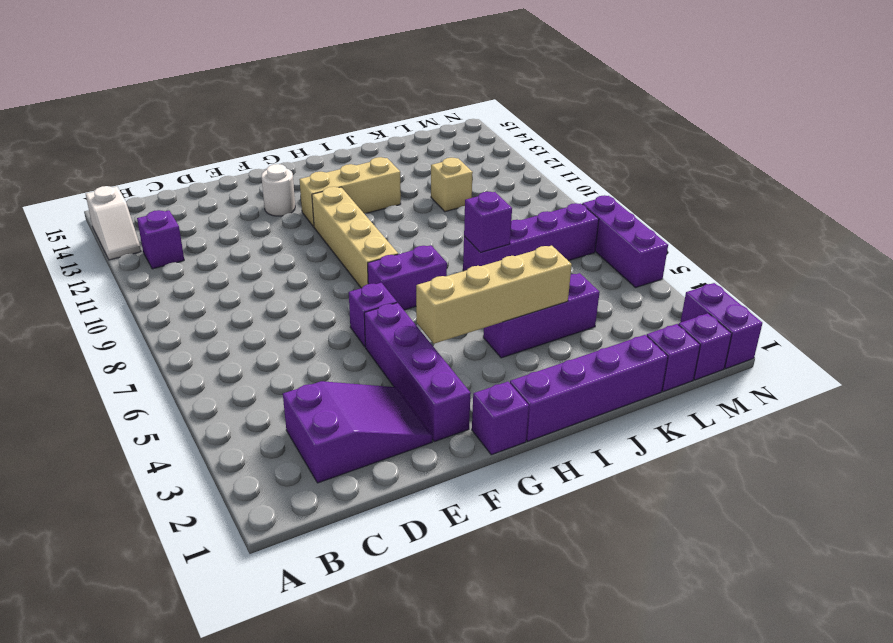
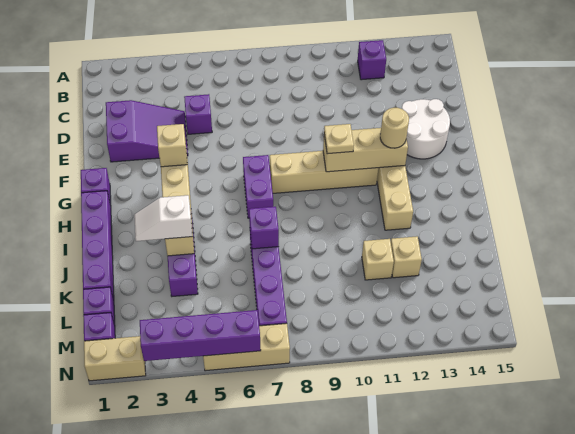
white slope A13:A14 level 1 top 14 -> white slope J3:J4 level 3 top 4
purple slope C2:E3 level 1 top C -> purple slope D2:E4 level 1 top 2
purple brick F2:F5 level 1 -> purple brick N3:N6 level 2
purple brick F6 level 1 -> purple brick D5 level 1
white round brick F13 level 1 -> white round brick E13:F14 level 1
none -> tan brick G4 level 3
none -> tan brick G10:G12 level 2
none -> tan plate G10 level 3
none -> tan round brick G12 level 3
none -> tan brick K12 level 1
purple brick N1:N2 level 1 -> tan brick N1:N2 level 1
purple brick N5:N7 level 1 -> tan brick N5:N7 level 1

